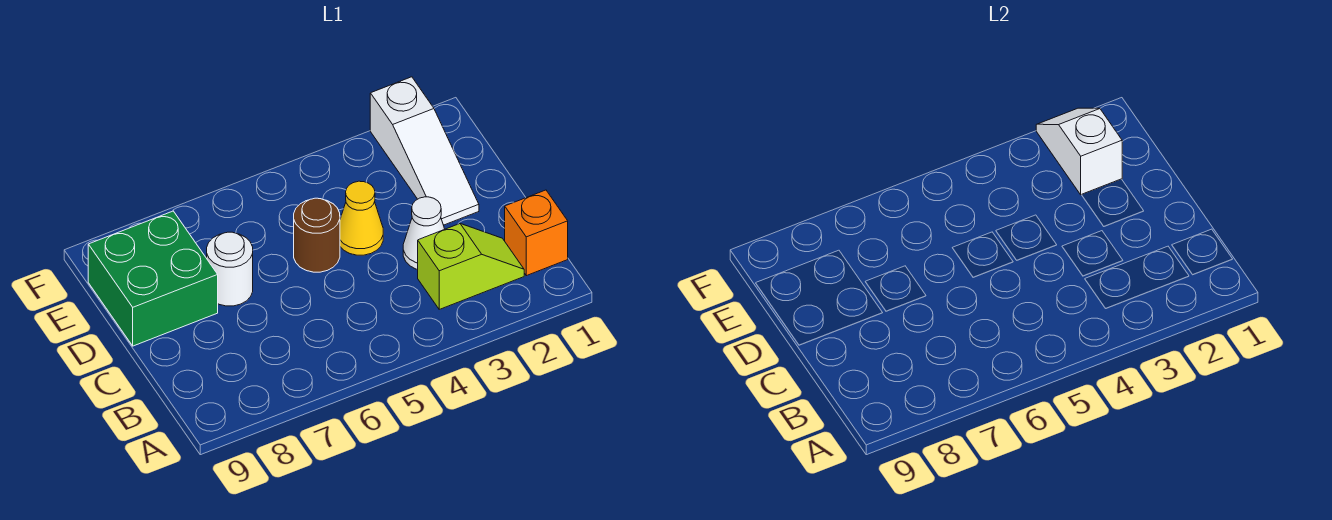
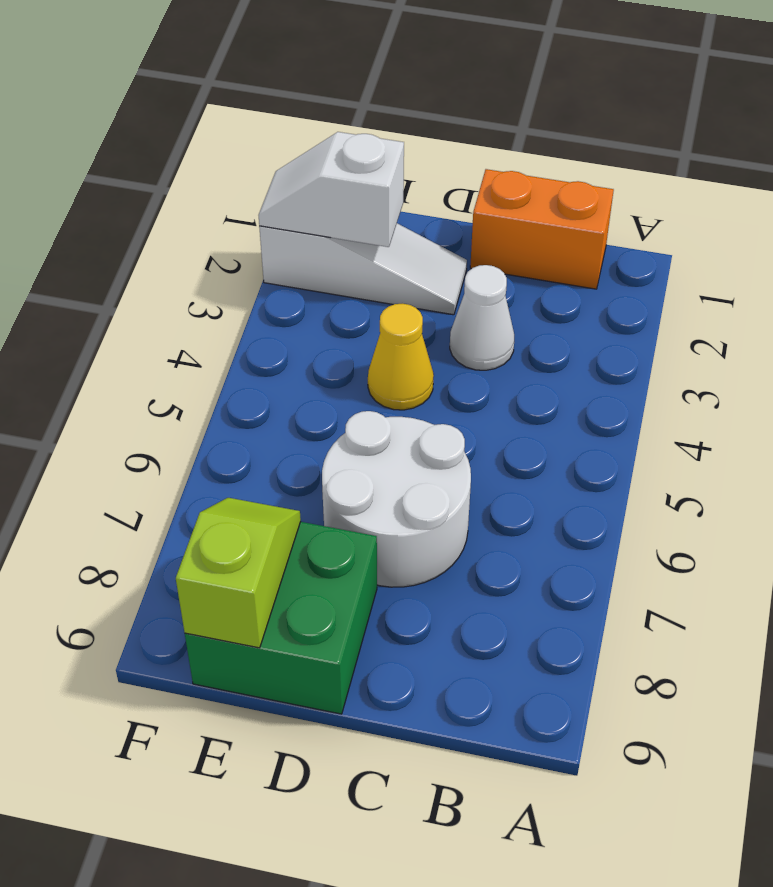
orange brick B1 level 1 -> orange brick B1:C1 level 1
lime slope B2:B3 level 1 top 3 -> lime slope E8:E9 level 2 top 9
brown round brick D5 level 1 -> none
white round brick D7 level 1 -> white round brick C6:D7 level 1

